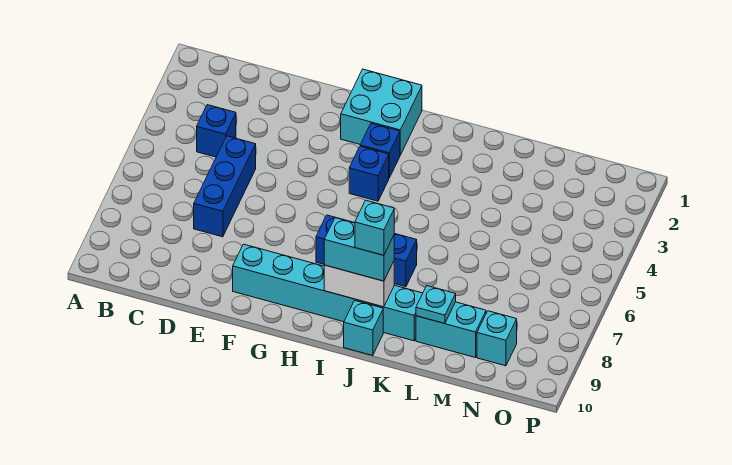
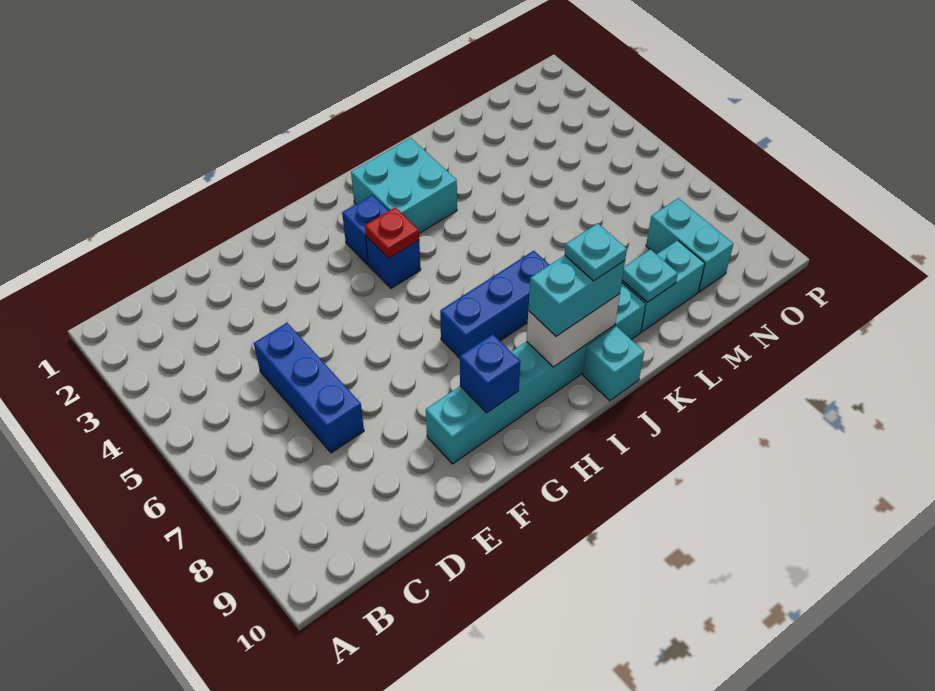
blue brick C4 level 1 -> blue brick G9 level 2
cyan brick G1:H2 level 1 -> cyan brick I2:J3 level 1
none -> red plate H4 level 2
cyan brick J9 level 4 -> cyan plate J9 level 4
cyan brick N9 level 1 -> cyan brick N8:N9 level 1

